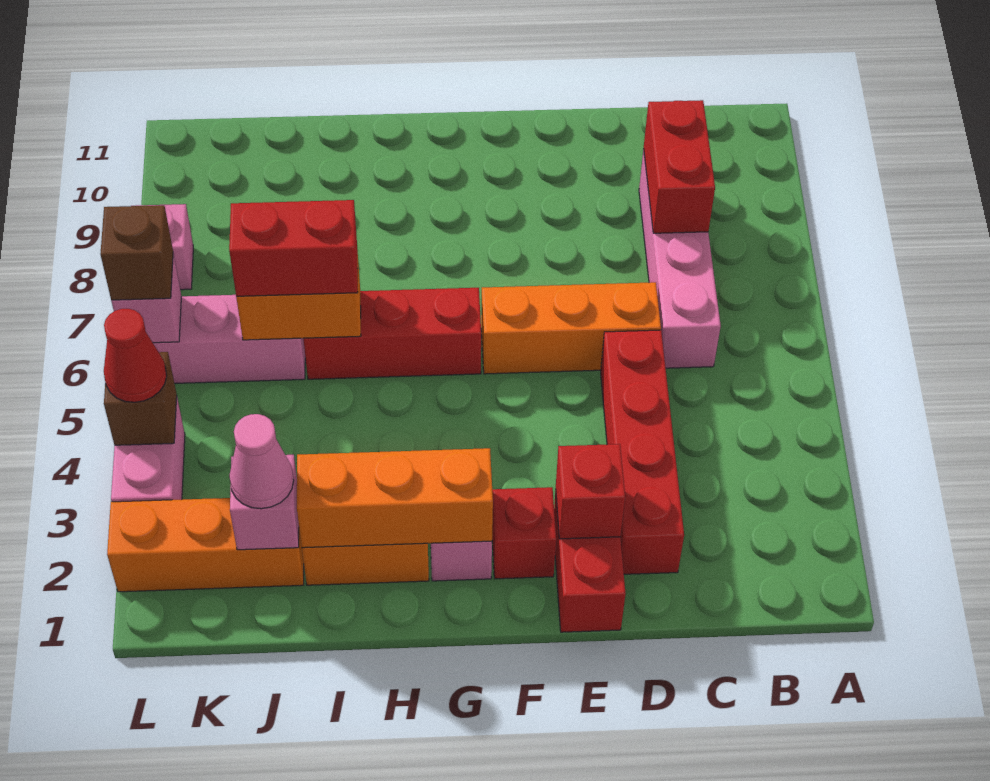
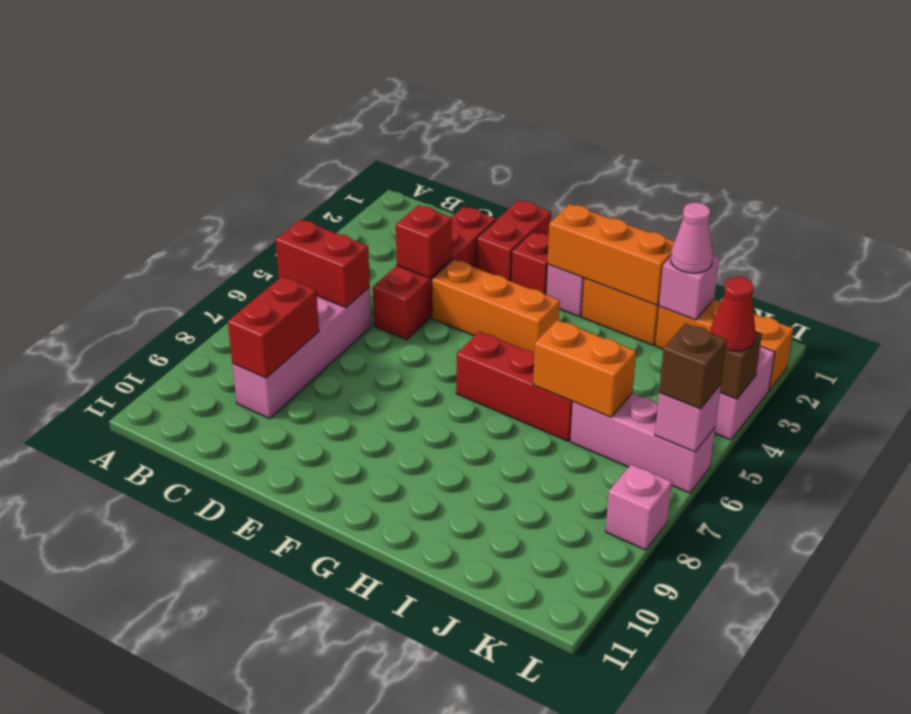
orange brick D6:F6 level 1 -> orange brick E4:G4 level 1
red brick E2 level 2 -> red brick D4 level 2
red brick I6:J6 level 3 -> red brick B6:C6 level 2

